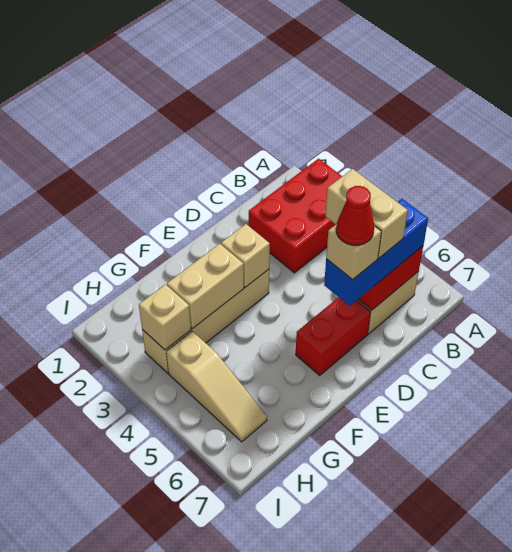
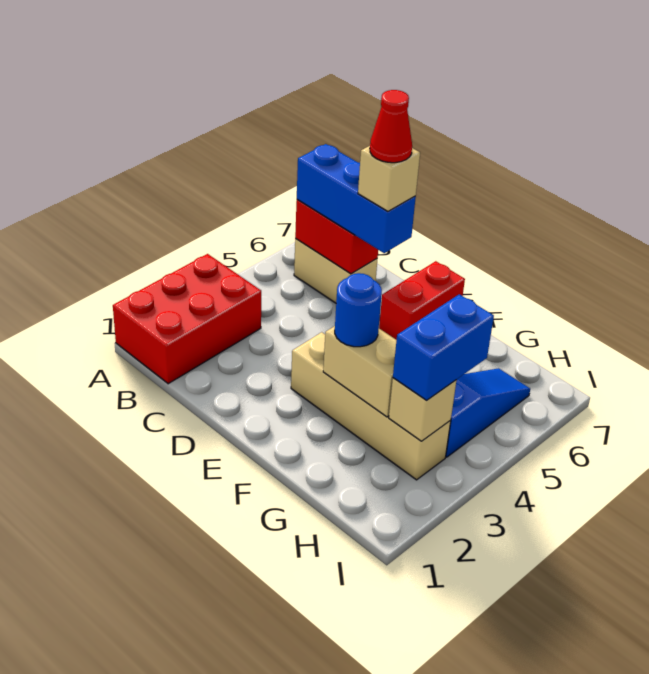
red brick A2:C3 level 1 -> red brick A1:B3 level 1
tan brick C5:C6 level 4 -> none
red brick D6:E6 level 1 -> red brick E6:E7 level 1
tan brick E3 level 2 -> none
none -> blue round brick F3 level 3
none -> blue brick H3:H4 level 3
tan slope H4:H6 level 1 top 4 -> blue slope H4:H6 level 1 top 4

